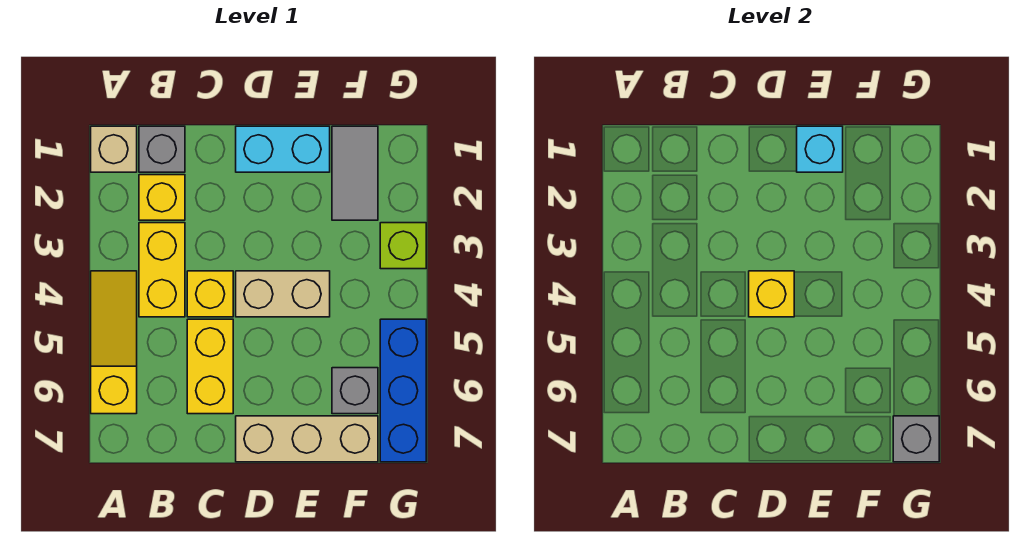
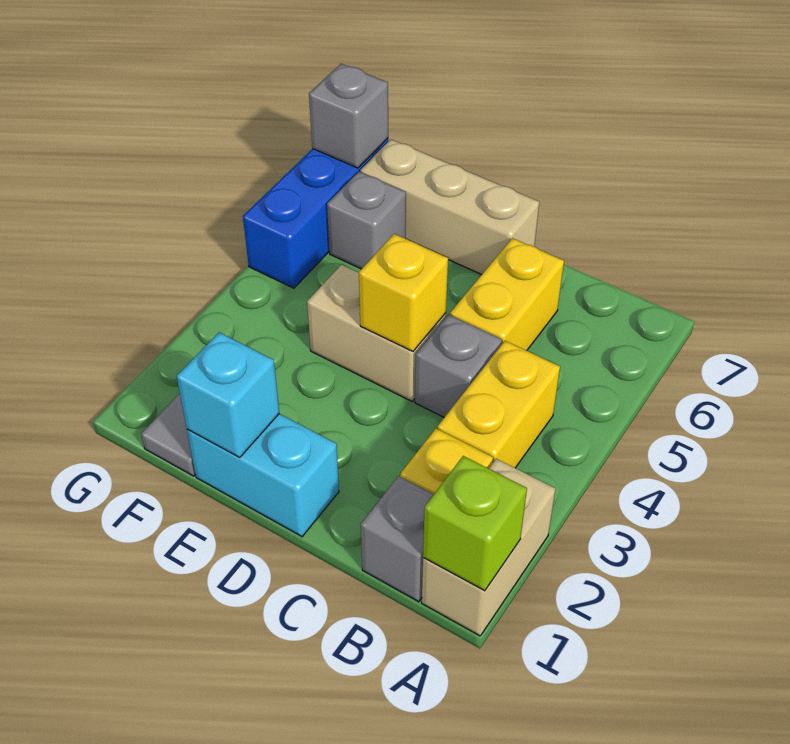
tan brick A1 level 1 -> tan brick A1:A2 level 1
yellow slope A4:A6 level 1 top 6 -> none
yellow brick C4 level 1 -> grey brick C4 level 1
lime brick G3 level 1 -> lime brick A1 level 2

